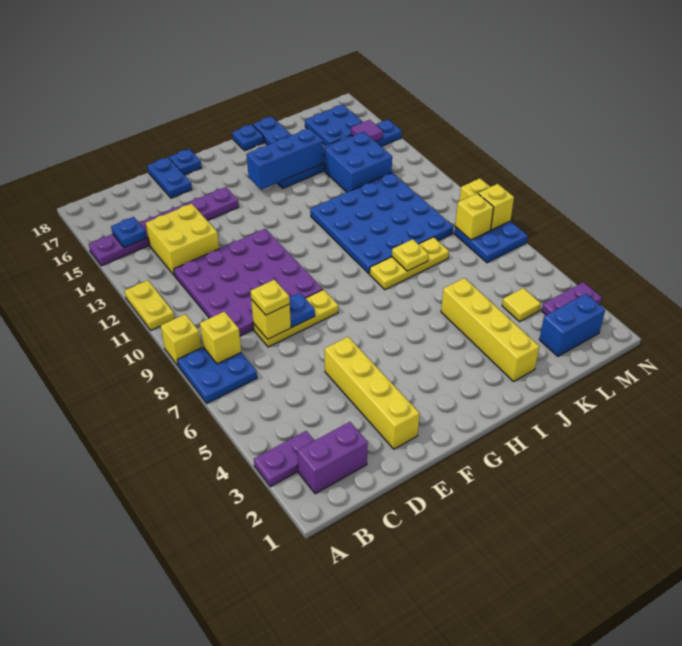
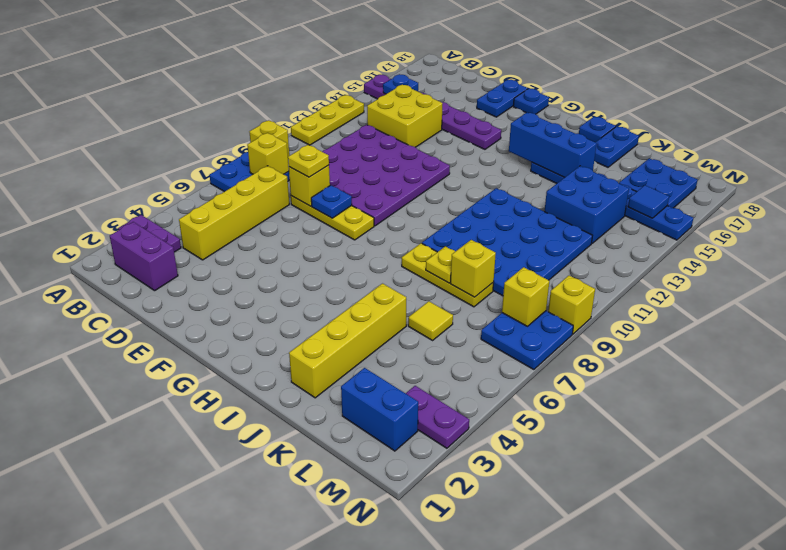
yellow plate A11:A12 level 1 -> yellow plate A11:A13 level 1
yellow brick E2:E5 level 1 -> yellow brick C4:C7 level 1
yellow tile L4 level 1 -> yellow tile K6 level 1
purple tile M15 level 2 -> blue tile M15 level 2
yellow brick N8 level 2 -> yellow brick K8 level 2

